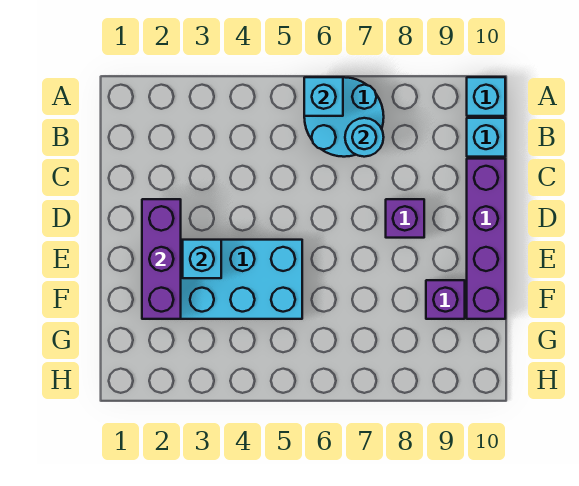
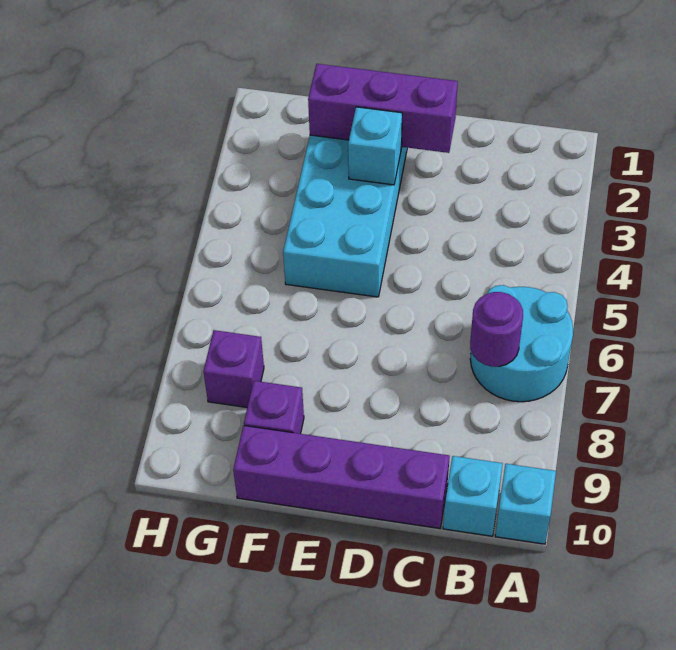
cyan brick A6 level 2 -> none
cyan round brick B7 level 2 -> purple round brick B7 level 2
purple brick D8 level 1 -> purple brick G8 level 1

